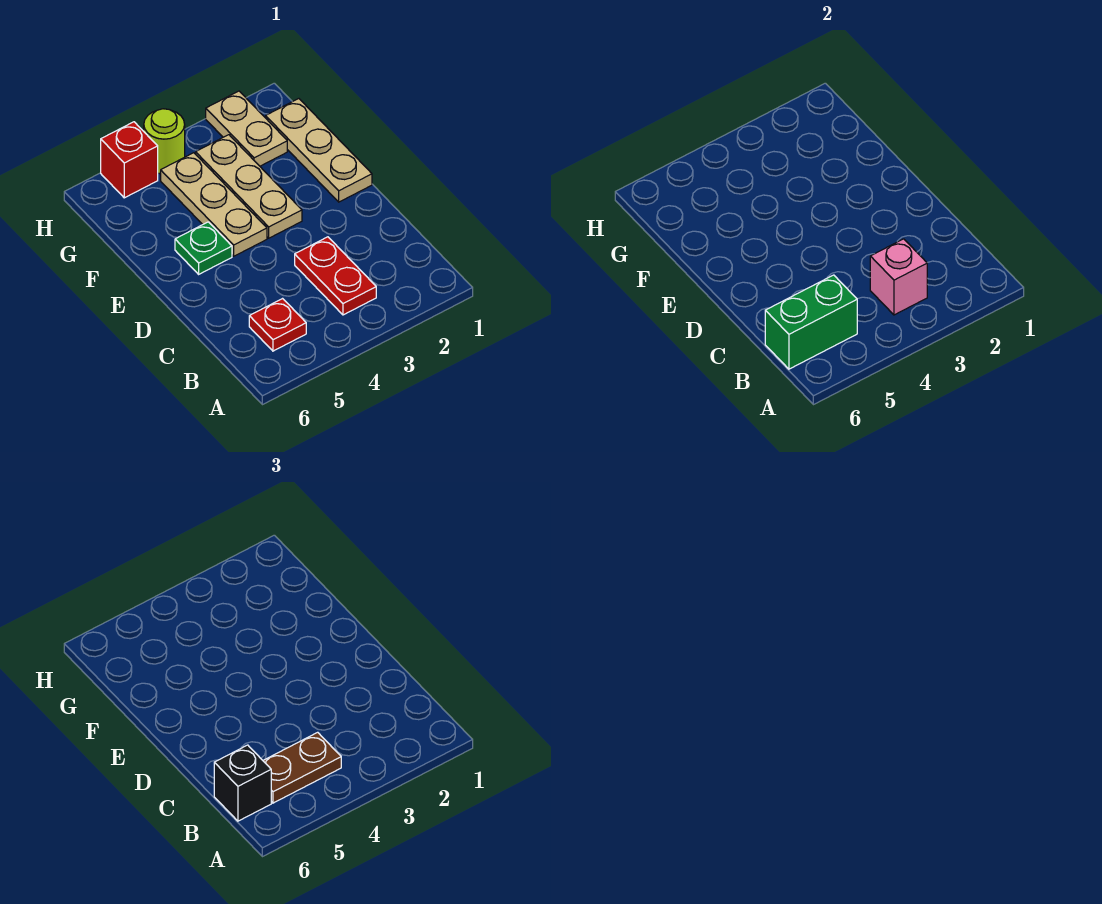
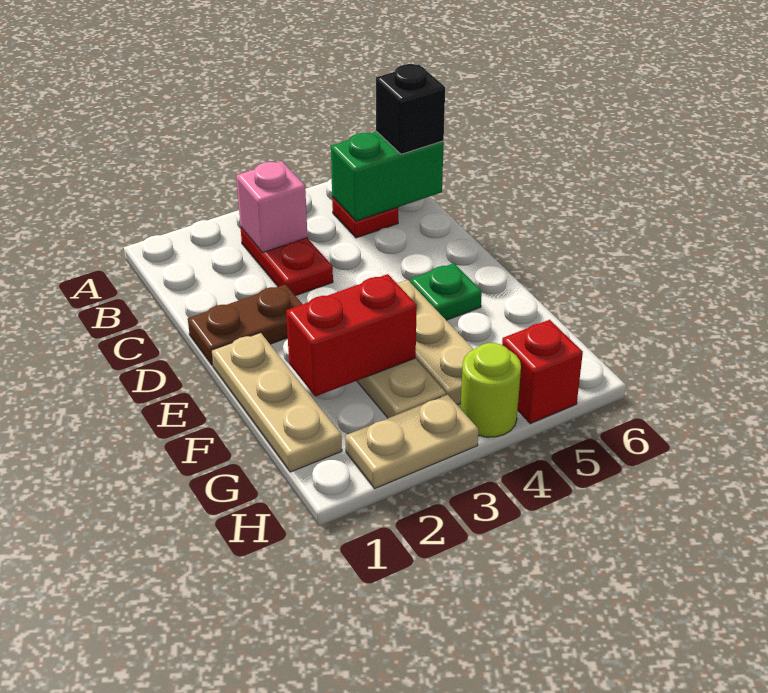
brown plate B4:B5 level 3 -> brown plate D1:D2 level 1
none -> red brick F2:F3 level 2
tan plate G2:H2 level 1 -> tan plate H2:H3 level 1

